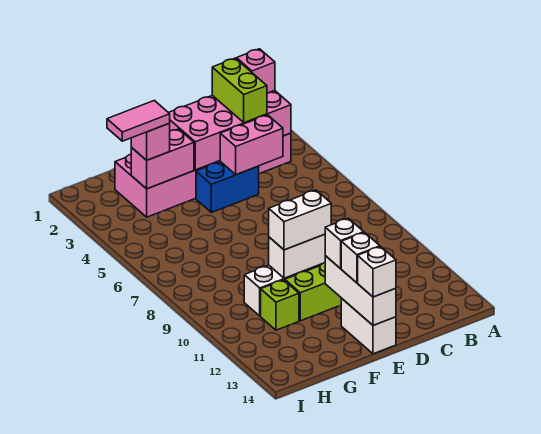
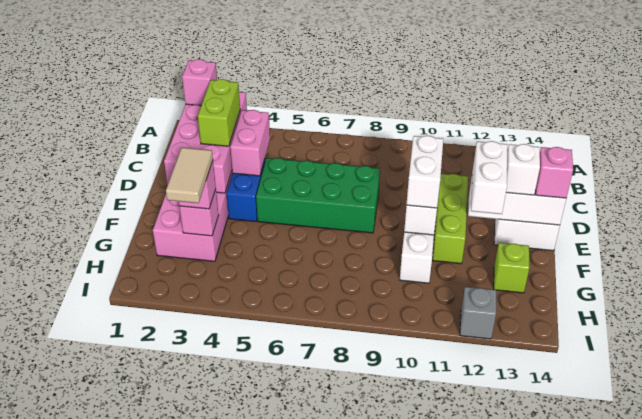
lime brick C2:C3 level 3 -> lime brick C3:D3 level 3
none -> green brick D5:E8 level 1
white brick E12 level 3 -> white brick E12:F12 level 3
white brick E14 level 3 -> pink brick E14 level 3
pink brick F3:G3 level 2 -> pink brick G3 level 2
pink tile G3:H3 level 4 -> tan tile G3:H3 level 4
lime brick G11 level 1 -> lime brick G13 level 1
none -> grey brick I12 level 1

